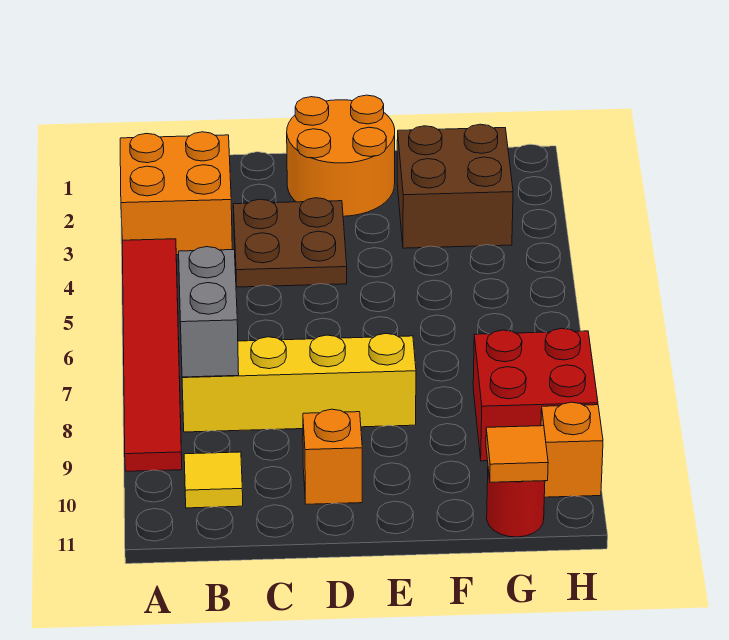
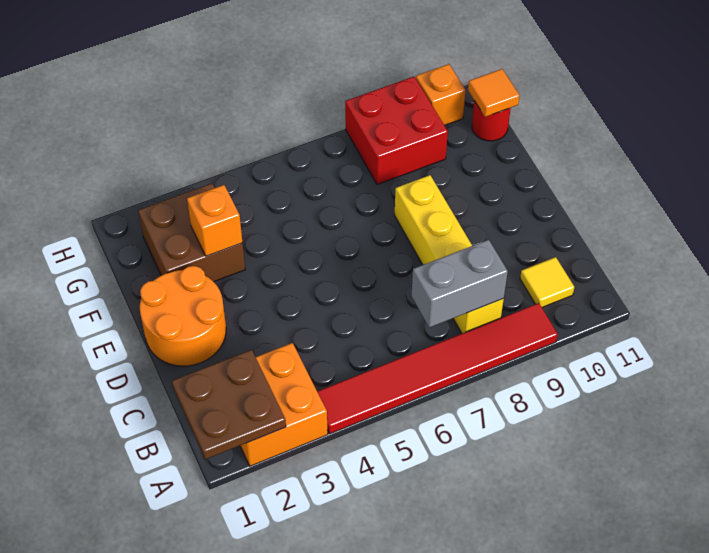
brown plate C3:D4 level 1 -> brown plate A1:B2 level 2
orange brick D10 level 1 -> orange brick F3 level 2

